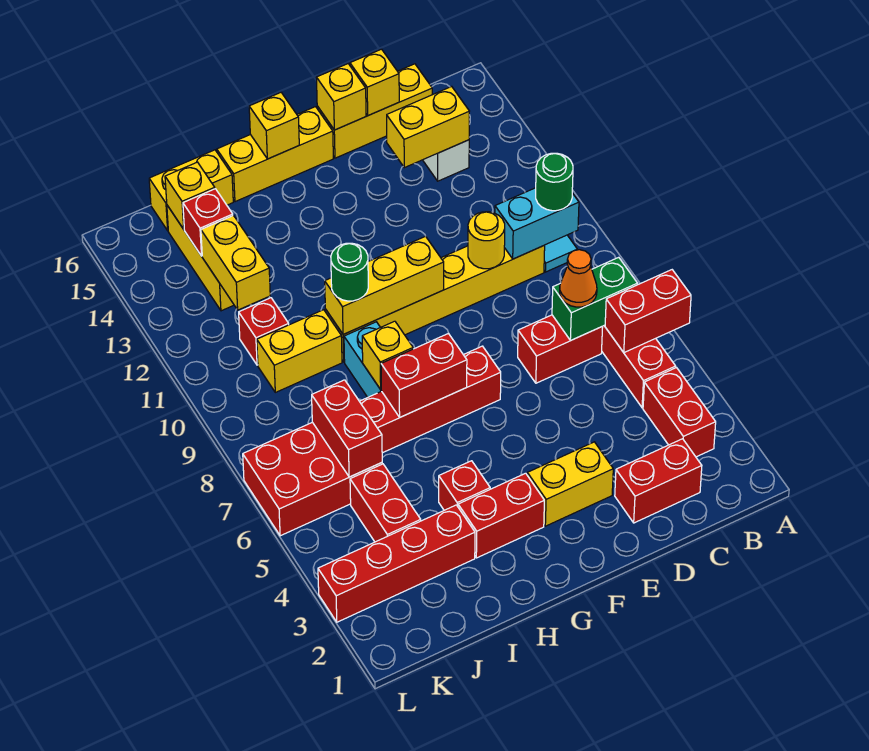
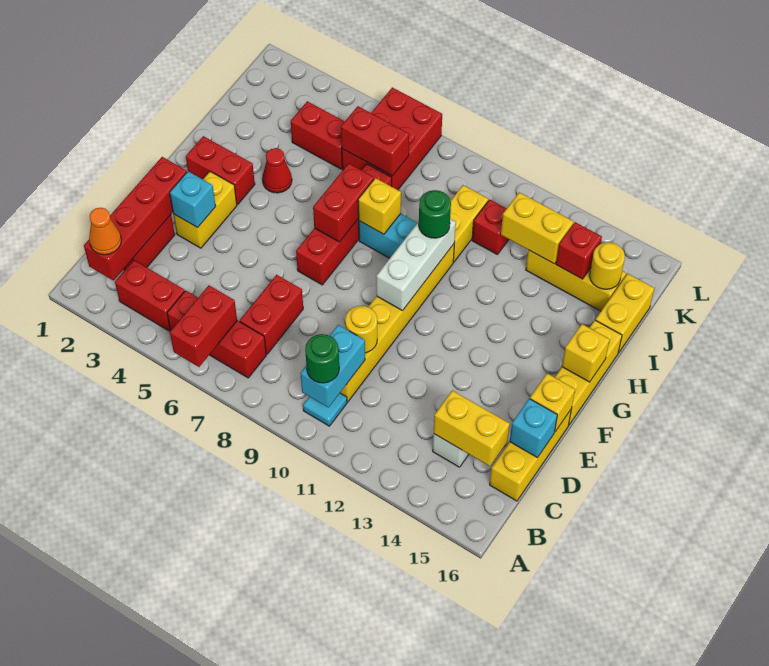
green brick B7:C7 level 2 -> none
orange cone C7 level 3 -> orange cone B2 level 3
yellow brick C14:D14 level 2 -> yellow brick C14:C15 level 2
yellow brick D16 level 2 -> cyan brick D16 level 2
none -> cyan brick E3 level 2
yellow brick F10:H10 level 2 -> white brick F10:H10 level 2
red brick G3:H3 level 1 -> red brick G2:G3 level 1
red brick H4 level 1 -> red cone H4 level 1
red brick I3:L3 level 1 -> red brick B2:E2 level 2
yellow brick J15 level 2 -> yellow round brick J15 level 2

